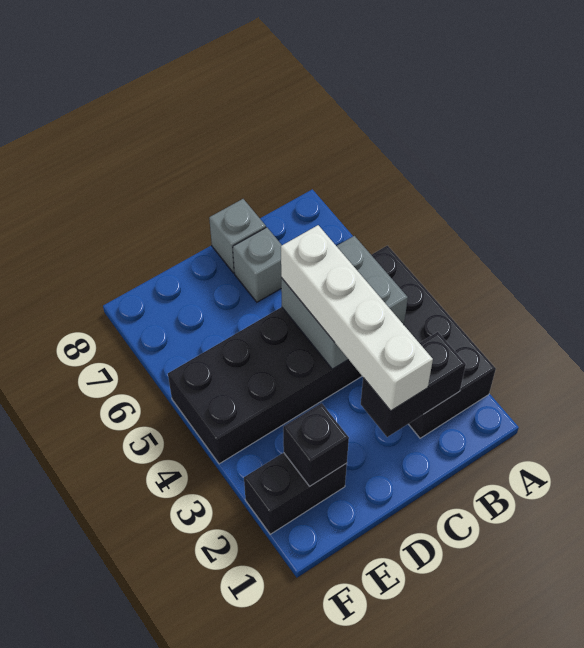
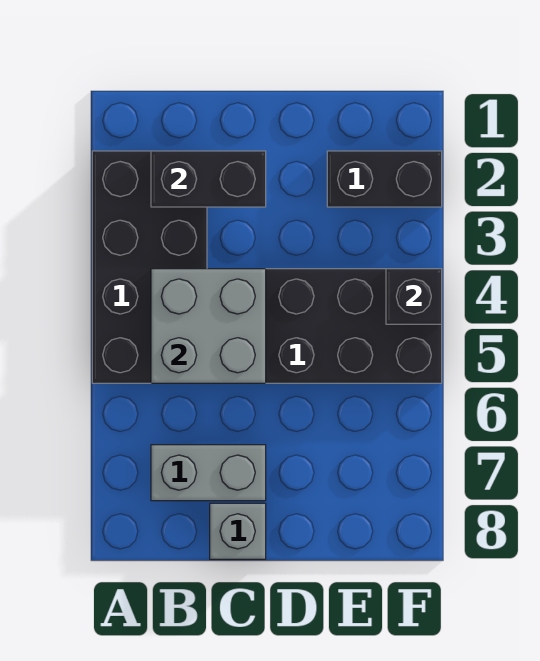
white brick C2:C5 level 3 -> none
grey brick C7 level 1 -> grey brick B7:C7 level 1
black brick E2 level 2 -> black brick F4 level 2

